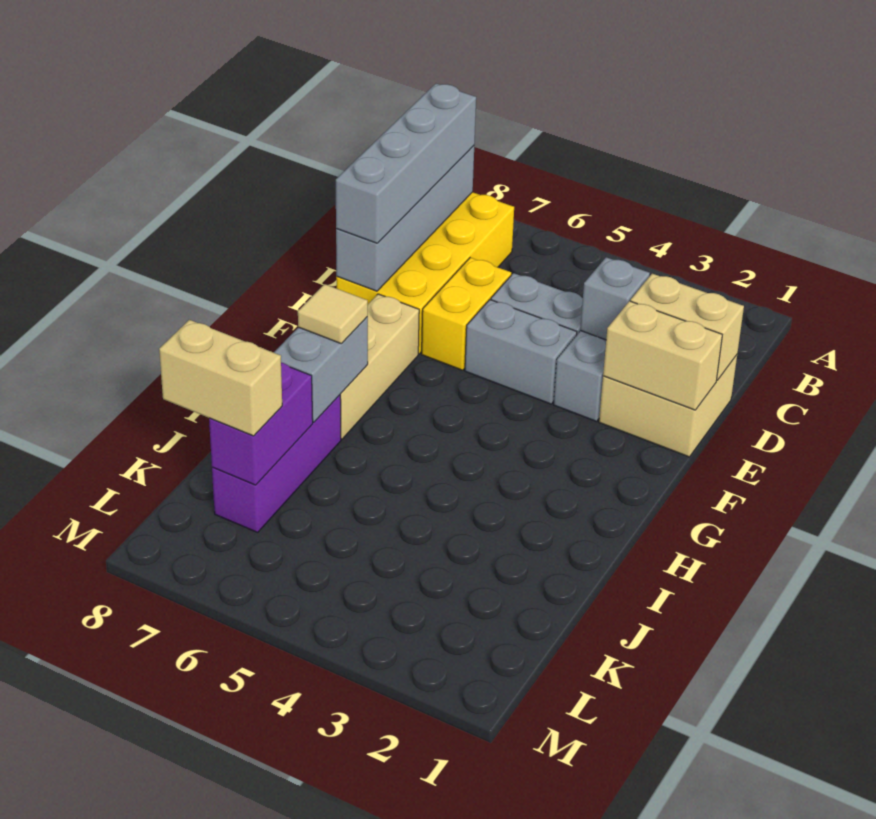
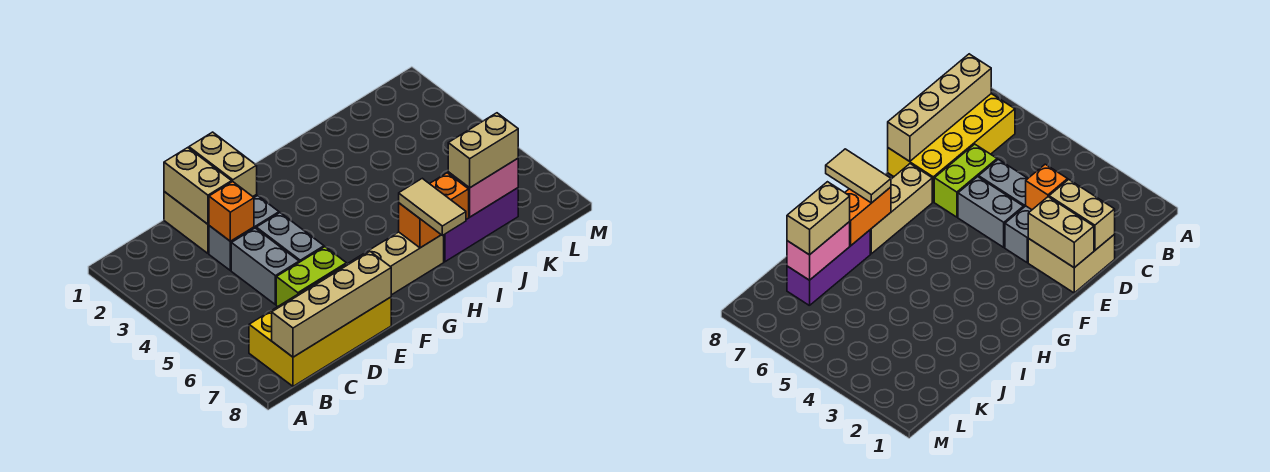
grey brick B8:E8 level 2 -> tan brick B8:E8 level 2
grey brick B8:E8 level 3 -> none
grey brick D3 level 2 -> orange brick D3 level 2
yellow brick D6:E6 level 1 -> lime brick D6:E6 level 1
grey brick H7:I7 level 2 -> orange brick H7:I7 level 2
tan tile H7 level 3 -> tan tile H7:H8 level 3
purple brick J7:K7 level 2 -> pink brick J7:K7 level 2
tan brick K7:K8 level 3 -> tan brick J7:K7 level 3

